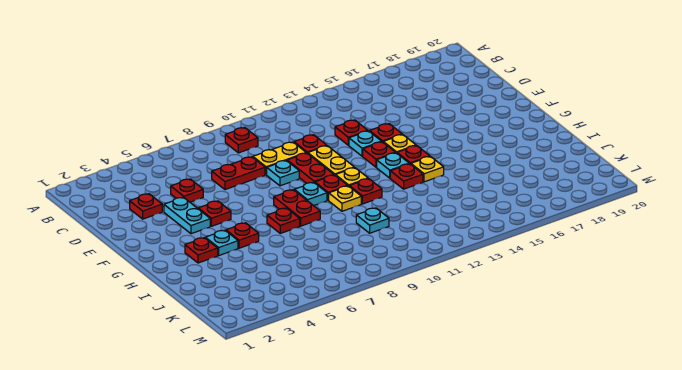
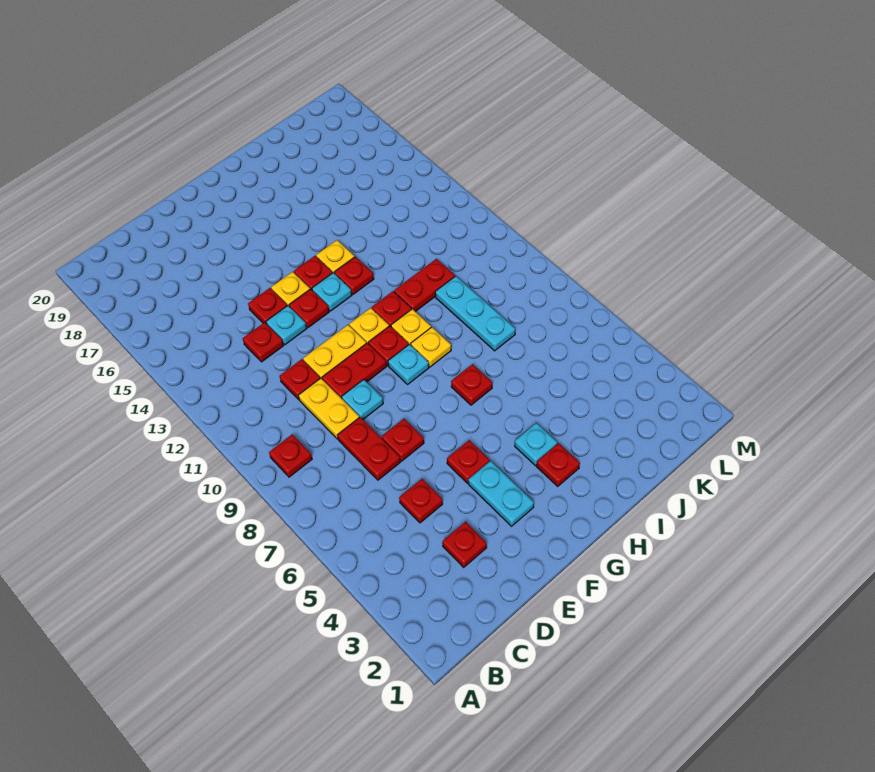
cyan plate E4:F4 level 1 -> cyan plate F3:F4 level 1
red plate G8:H8 level 1 -> red plate I11:J11 level 1
red plate H5 level 1 -> red plate E7 level 1
none -> yellow plate H9 level 1
cyan plate J10 level 1 -> cyan plate J8:J10 level 1

